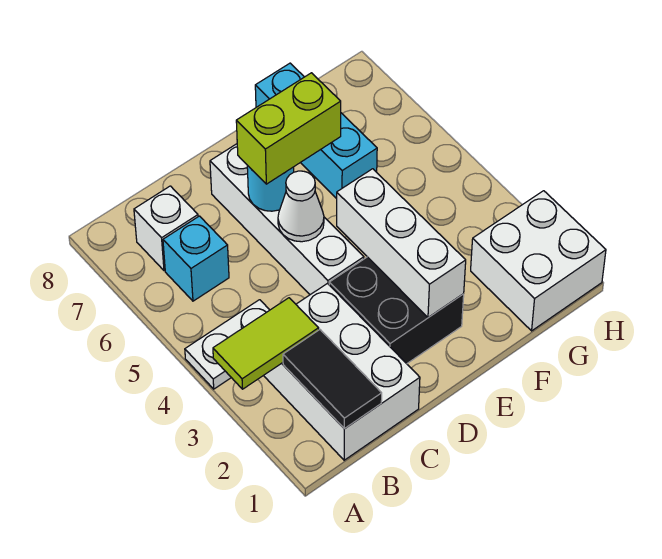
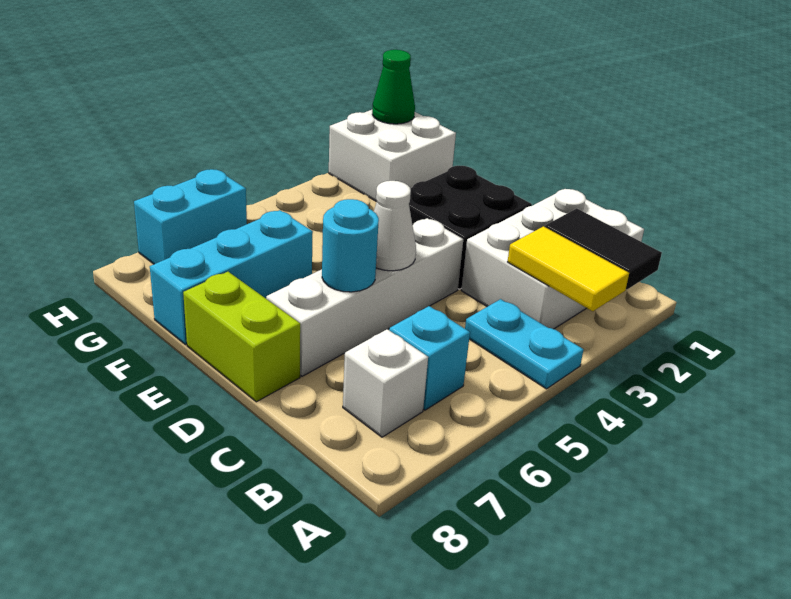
lime tile A3:B3 level 2 -> yellow tile A3:B3 level 2
white plate A4:B4 level 1 -> cyan plate A4:B4 level 1
black tile B1:B2 level 2 -> black tile A2:B2 level 2
lime brick D6:E6 level 3 -> lime brick D8:E8 level 1
white brick E2:E4 level 2 -> none
none -> green cone H1 level 2
none -> cyan brick H6:H7 level 1

